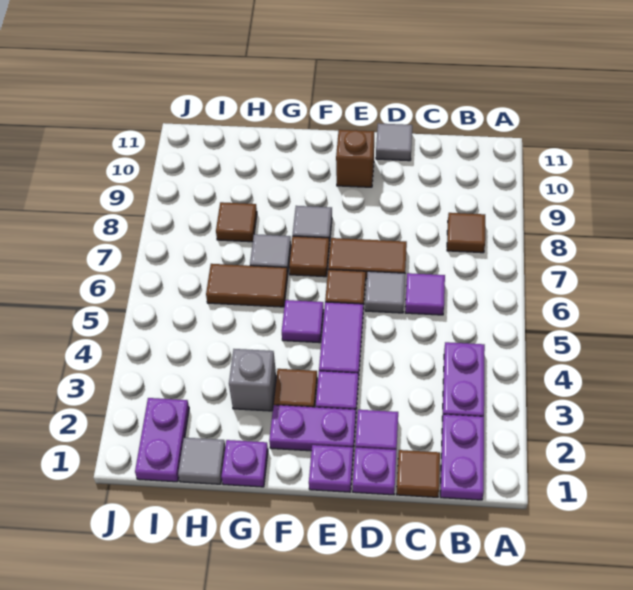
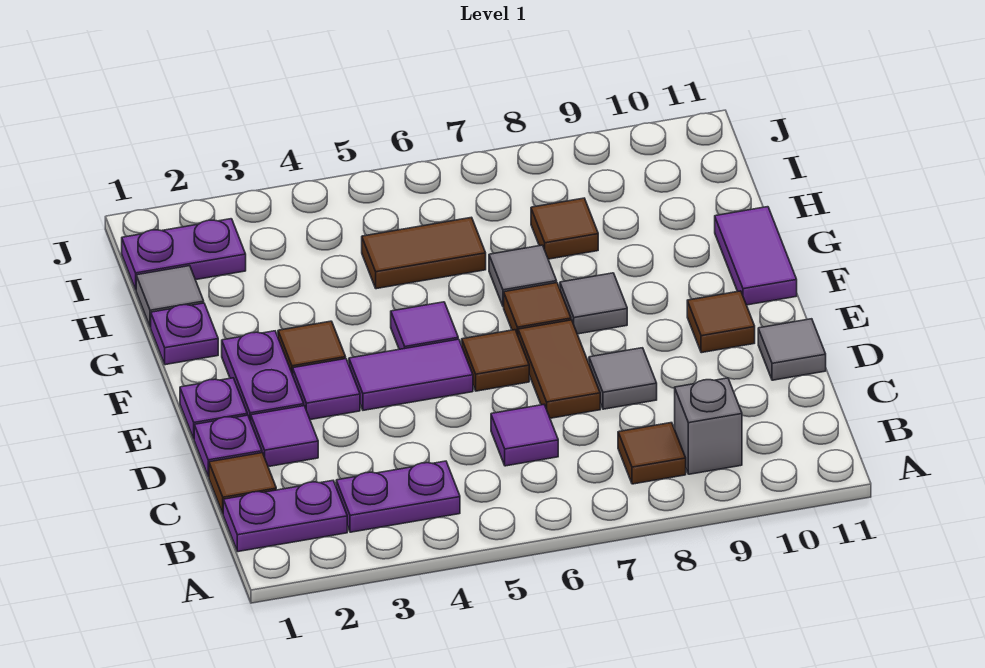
grey tile D6 level 1 -> grey tile D8 level 1
brown brick E10 level 1 -> brown tile E10 level 1
none -> purple tile F11:G11 level 1
grey brick G3 level 1 -> grey brick B9 level 1
brown tile G6:H6 level 1 -> brown tile H5:H6 level 1

